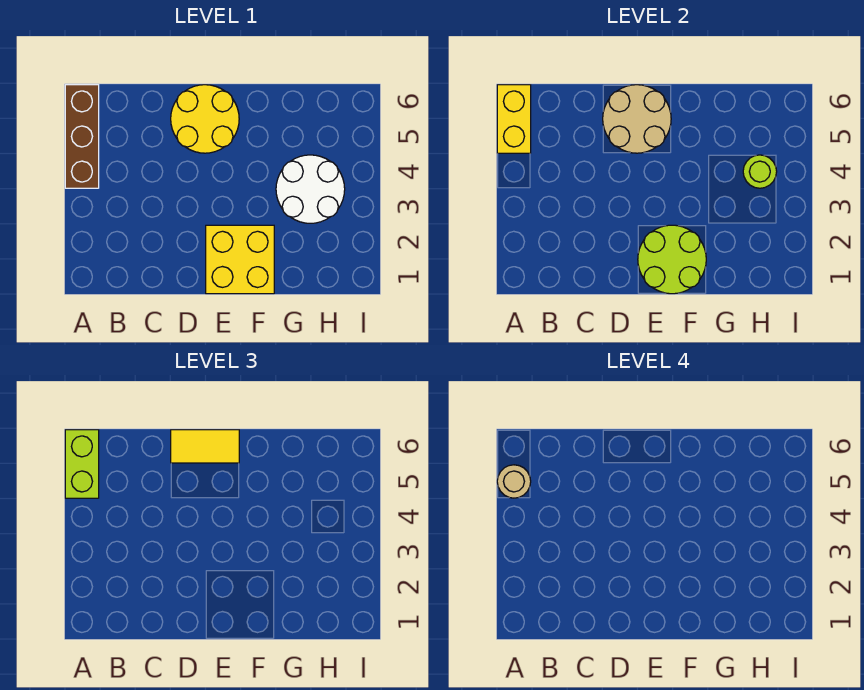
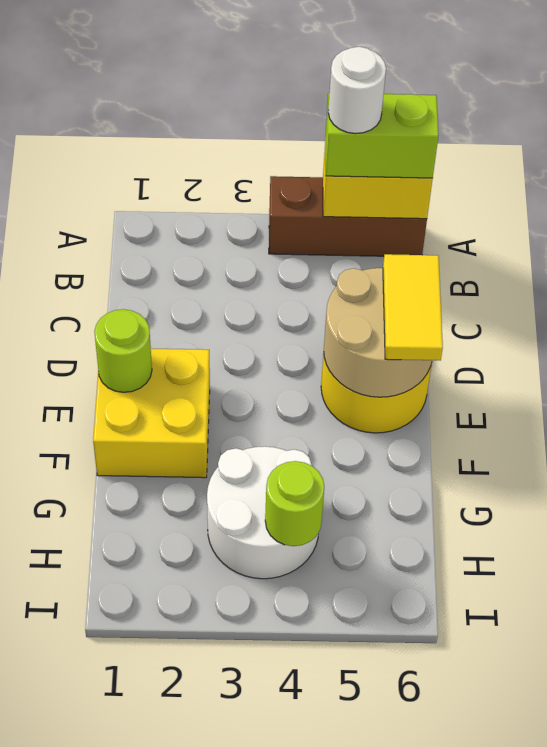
tan round brick A5 level 4 -> white round brick A5 level 4
lime round brick E1:F2 level 2 -> lime round brick E1 level 2

